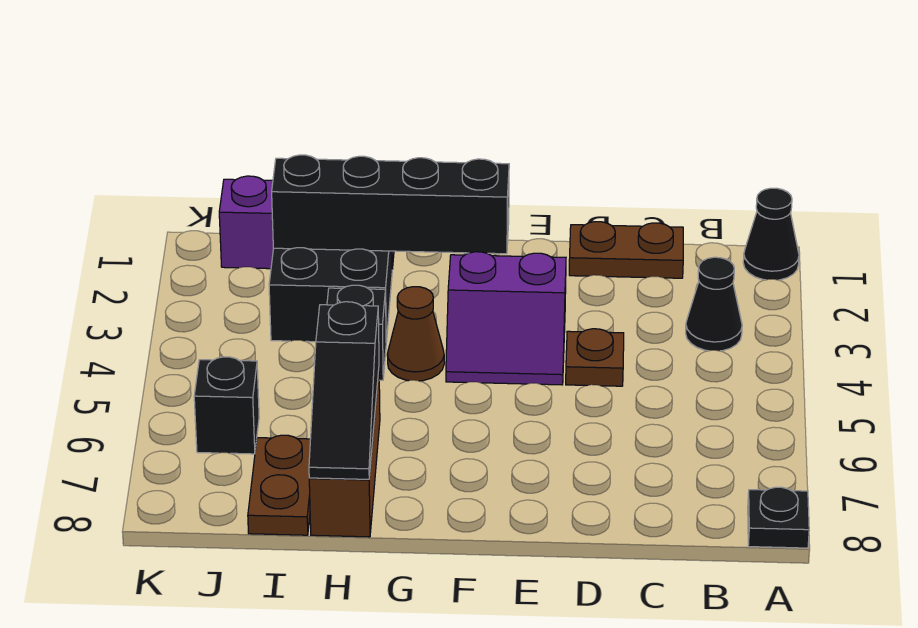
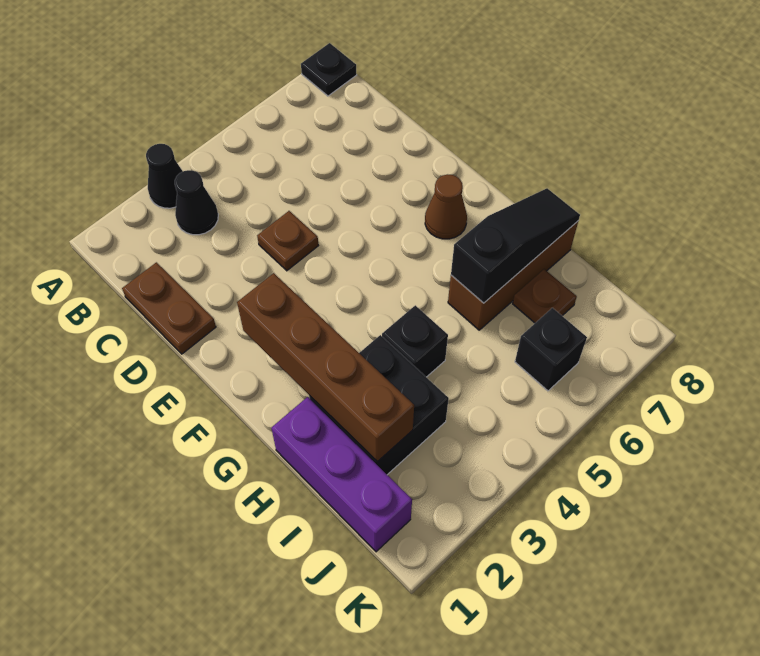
black cone A1 level 1 -> black cone A3 level 1
purple slope E3:F4 level 1 top 3 -> none
black brick F2:I2 level 2 -> brown brick F2:I2 level 2
brown cone G4 level 1 -> brown cone F7 level 1
brown plate I7:I8 level 1 -> brown plate I7 level 1

